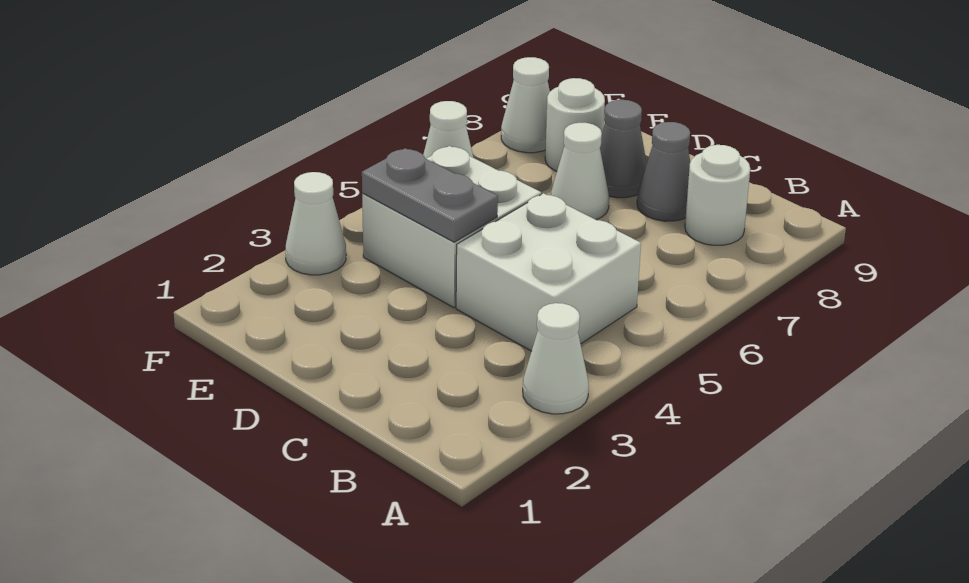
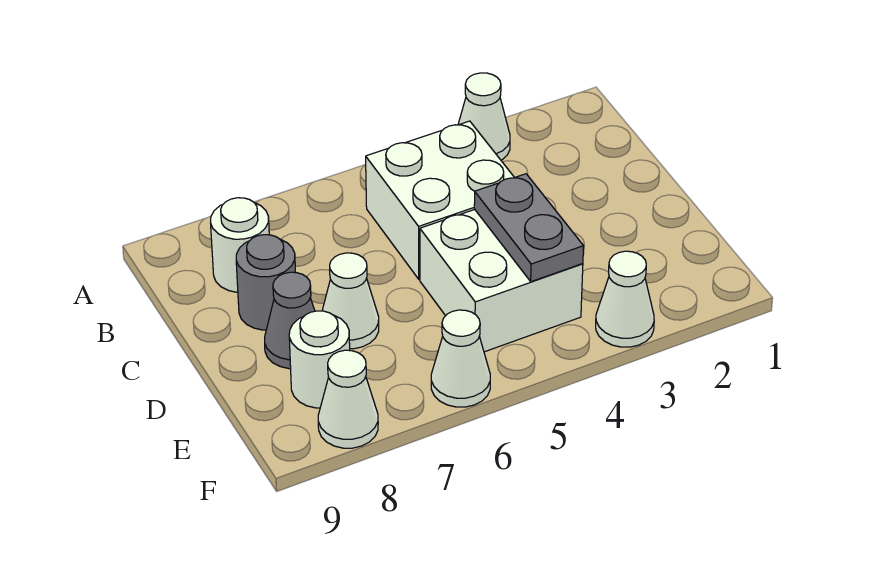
grey cone C8 level 1 -> grey round brick C8 level 1

